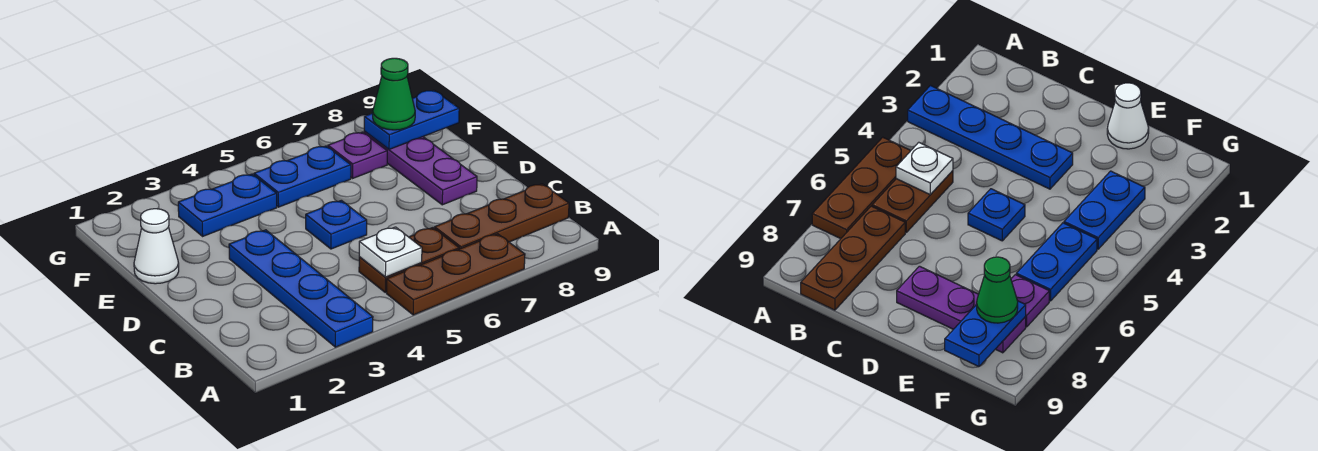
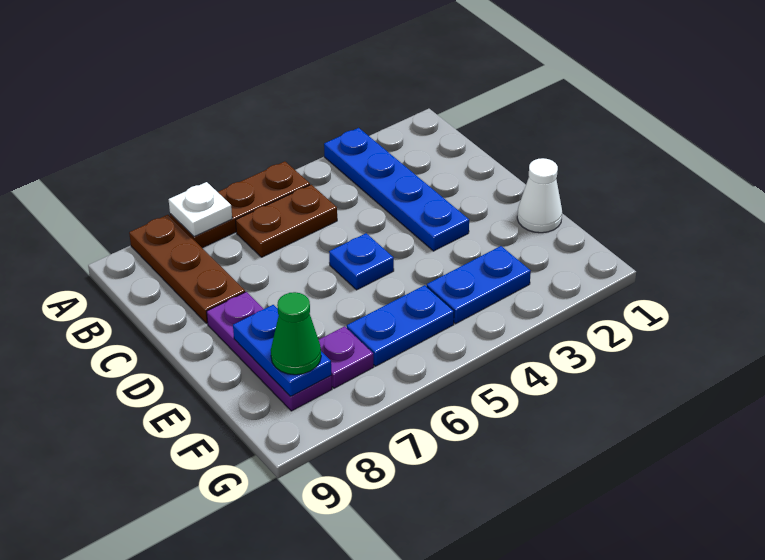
white plate B5 level 2 -> white plate A7 level 2
brown plate B7:B9 level 1 -> brown plate A8:C8 level 1
blue plate F8:F9 level 2 -> blue plate E8:F8 level 2

